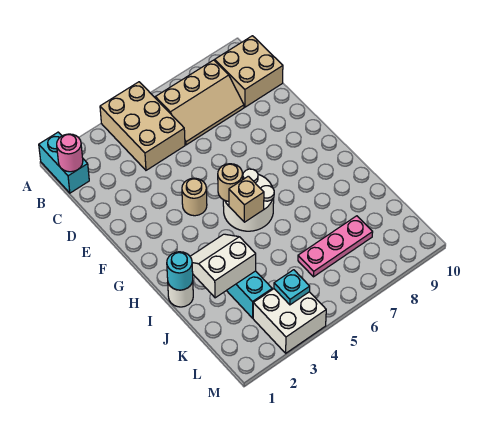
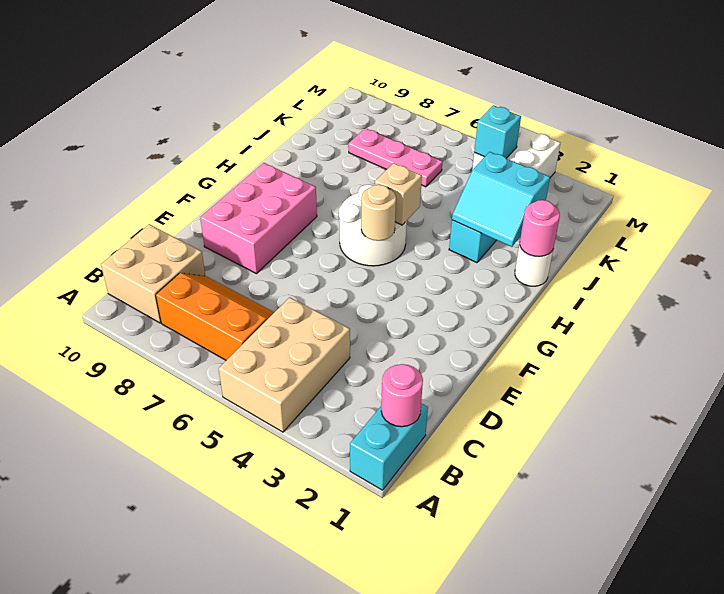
tan slope B6:C8 level 1 top B -> orange slope B6:C8 level 1 top B
none -> pink brick E8:G9 level 1
tan round brick F4 level 1 -> none
cyan round brick I1 level 2 -> pink round brick I1 level 2
white slope I2:J3 level 2 top J -> cyan slope I2:J3 level 2 top J
cyan plate L4 level 2 -> cyan brick L4 level 2

